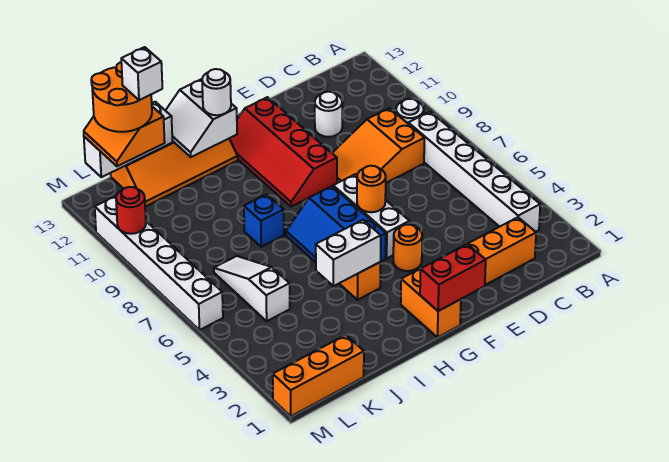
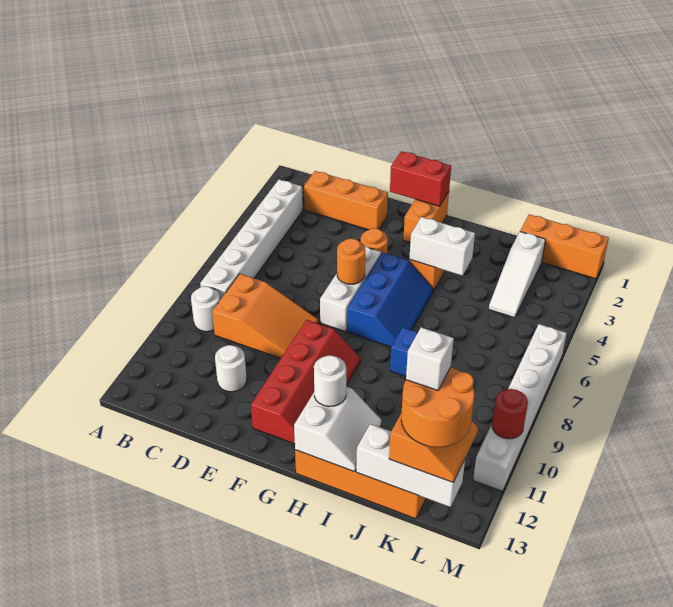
white slope K5:K7 level 1 top 5 -> white slope K2:K4 level 1 top 2

